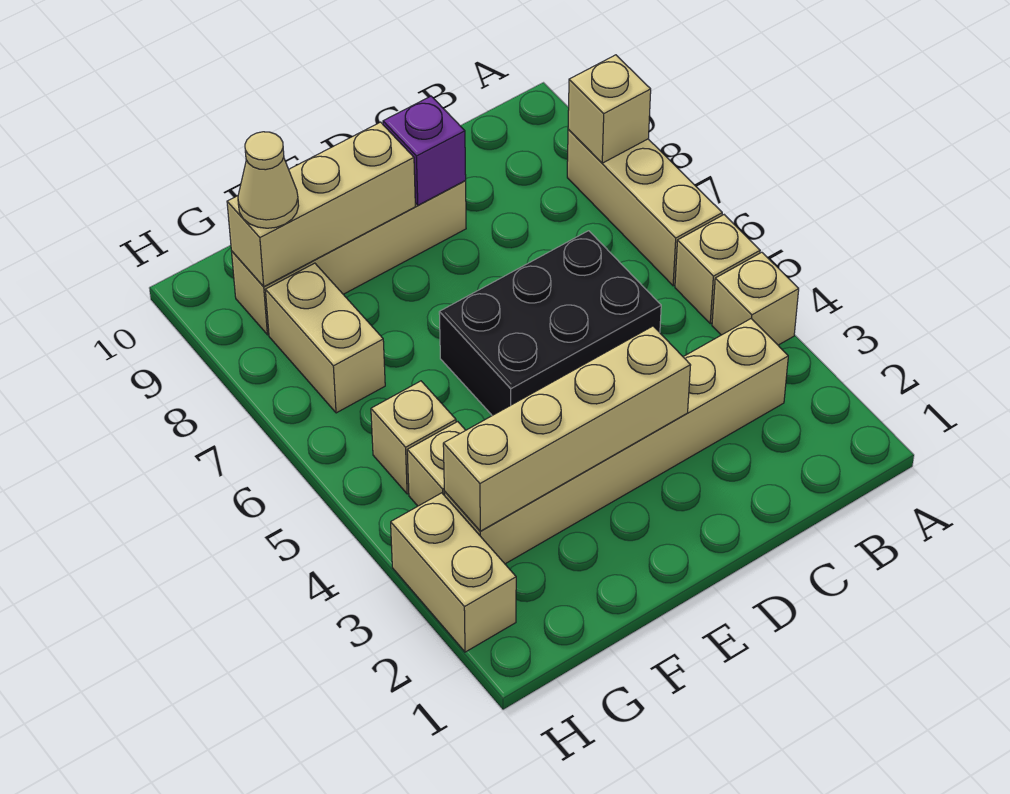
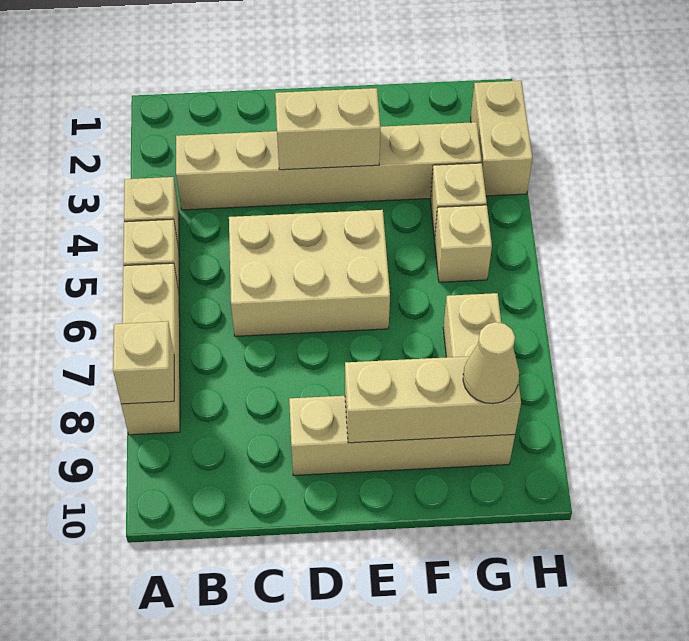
black brick C5:E6 level 1 -> tan brick C5:E6 level 1
tan brick D3:G3 level 2 -> tan brick D3:E3 level 2
purple brick D9 level 2 -> none

